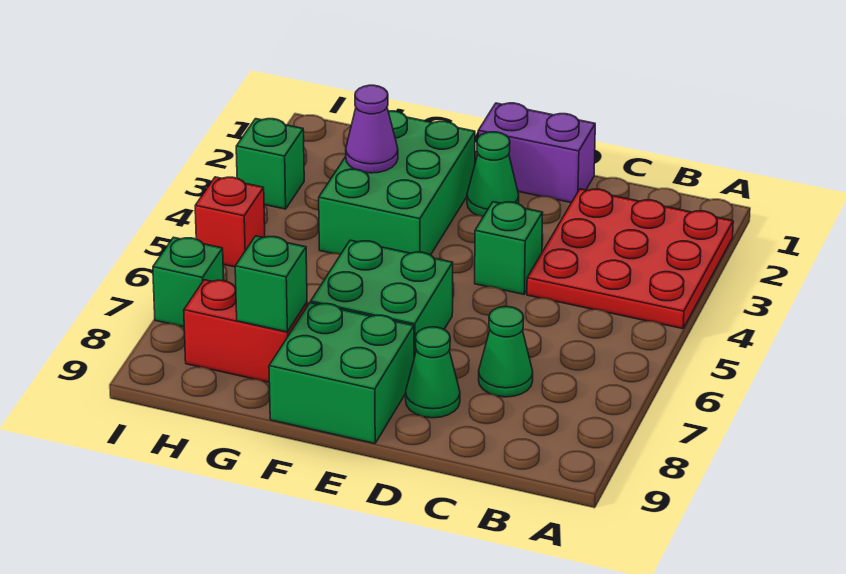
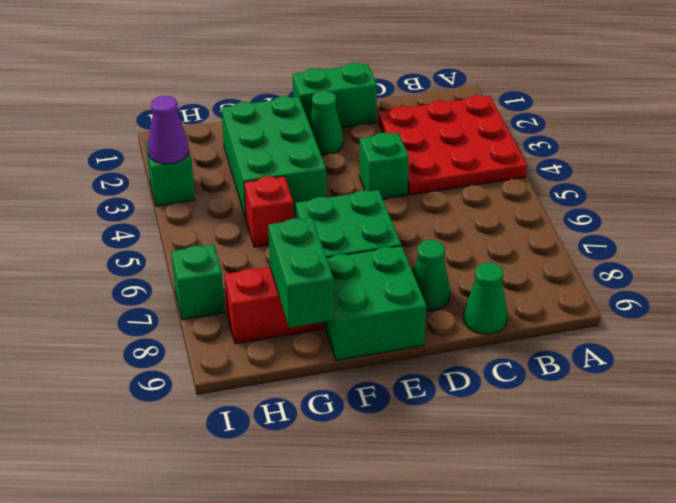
green cone C7 level 1 -> green cone C9 level 1
purple brick D1:E1 level 1 -> green brick D1:E1 level 1
purple cone G3 level 2 -> purple cone I3 level 2
green brick G8 level 2 -> green brick G8:G9 level 2
red brick I5 level 1 -> red brick G5 level 1

